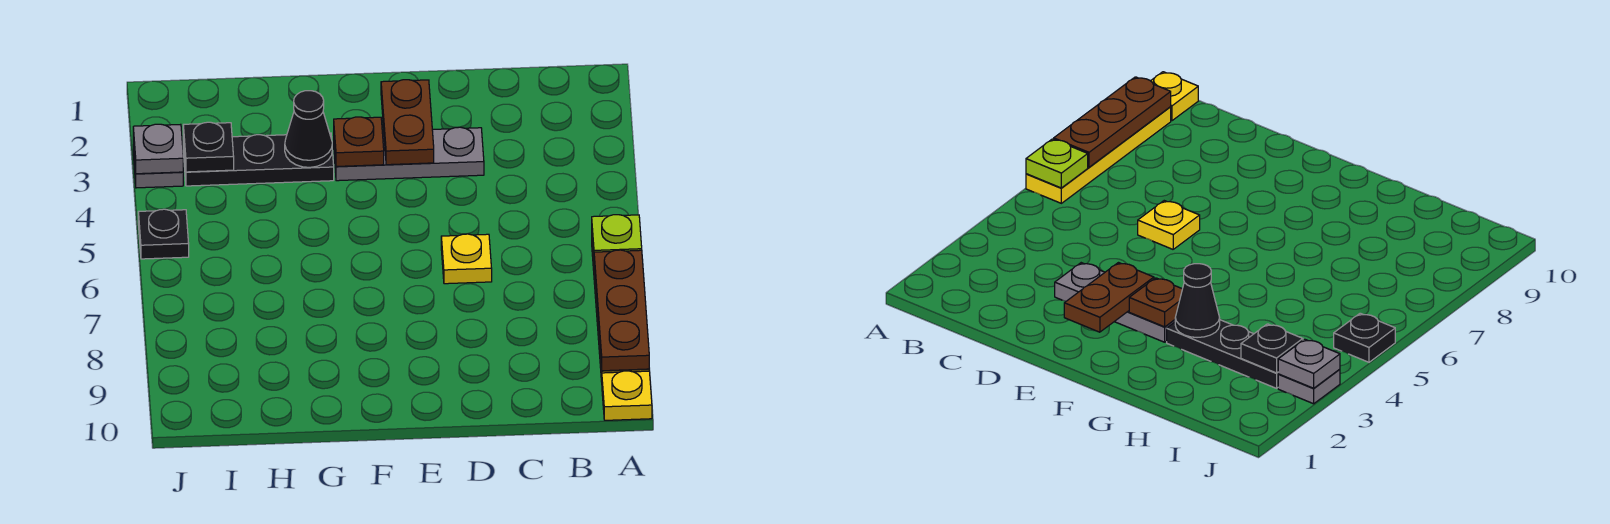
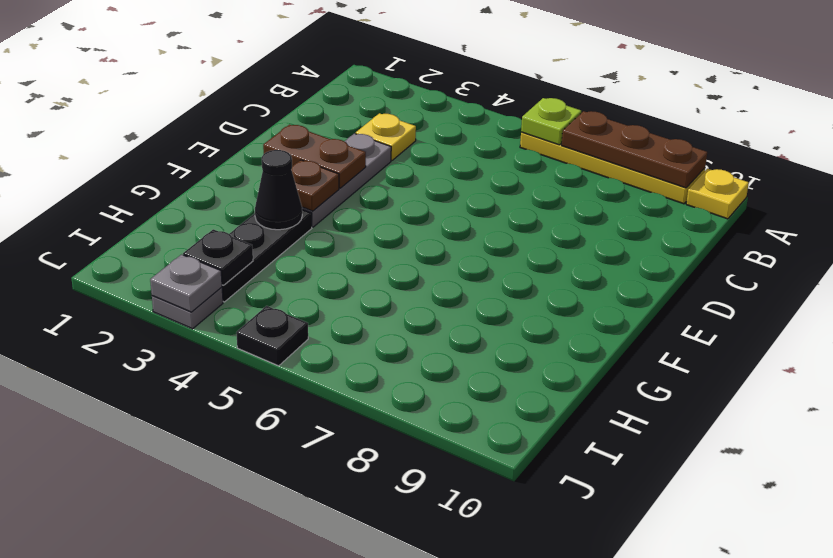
yellow plate D6 level 1 -> yellow plate C3 level 1

